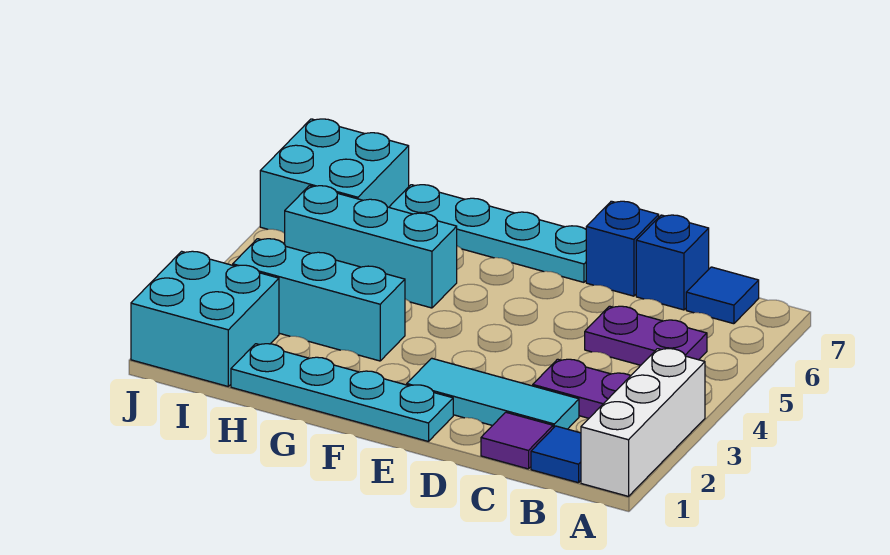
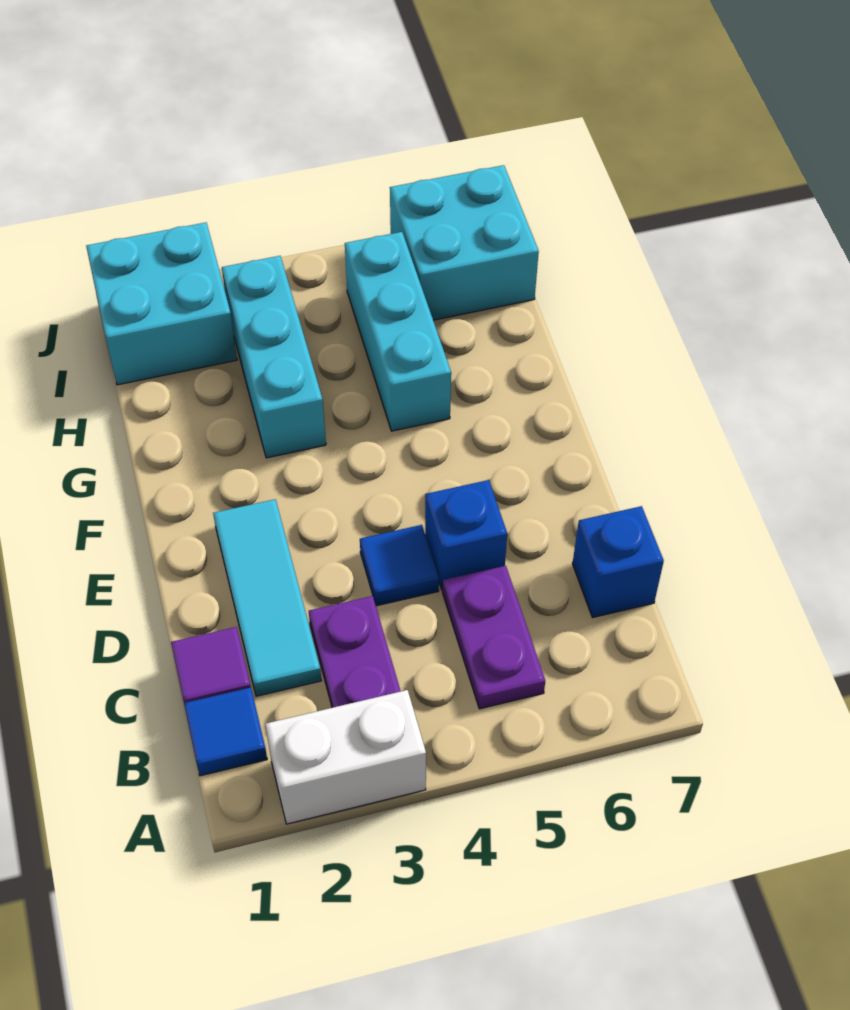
white brick A1:A3 level 1 -> white brick A2:A3 level 1
blue tile B7 level 1 -> blue tile D4 level 1
blue brick D7 level 1 -> blue brick D5 level 1
cyan plate E1:H1 level 1 -> none
cyan plate E7:H7 level 1 -> none

